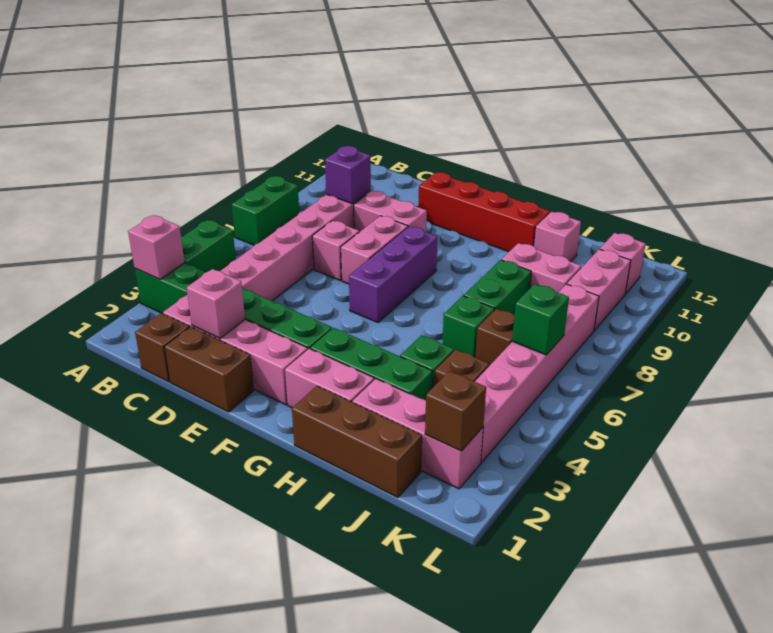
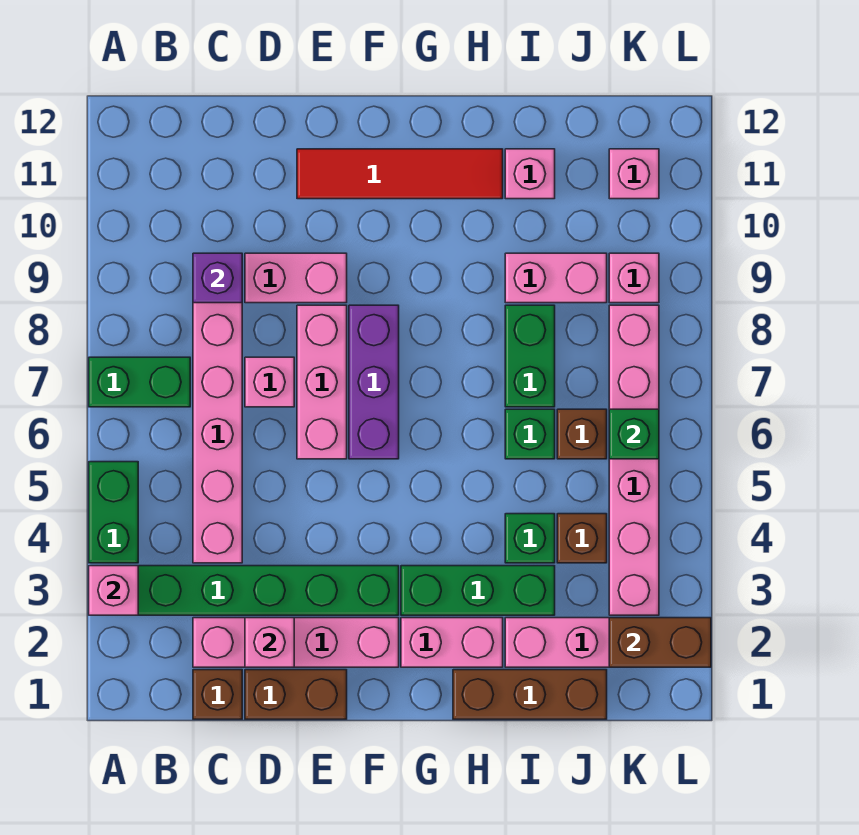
green brick A7:A8 level 1 -> green brick A7:B7 level 1
pink brick E7:E8 level 1 -> pink brick E6:E8 level 1
red brick E11:H11 level 1 -> red tile E11:H11 level 1
brown brick K2 level 2 -> brown brick K2:L2 level 2
pink brick K9:K10 level 1 -> pink brick K9 level 1

